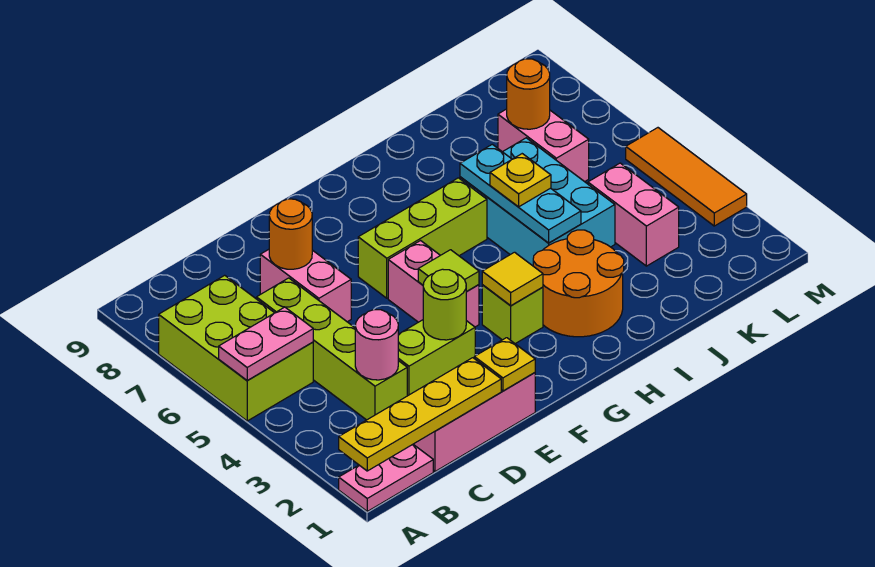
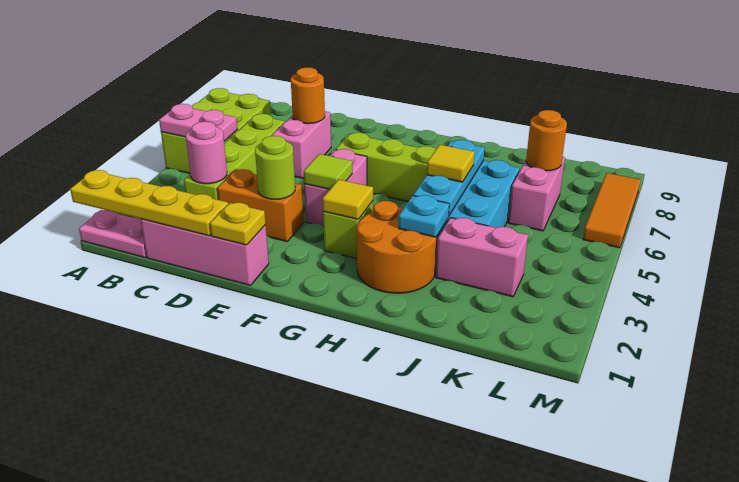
lime brick D3:E3 level 1 -> orange brick D3:E3 level 1
none -> cyan plate I3 level 2
yellow plate I5 level 3 -> yellow tile I5 level 3
pink brick K3:K4 level 1 -> pink brick J3:K3 level 1
orange tile M3:M5 level 1 -> orange tile M6:M8 level 1

